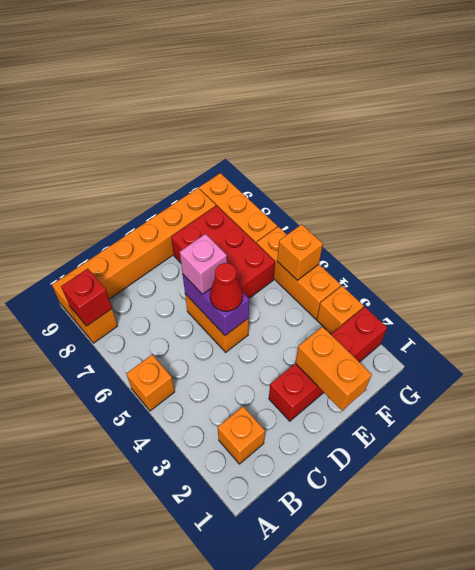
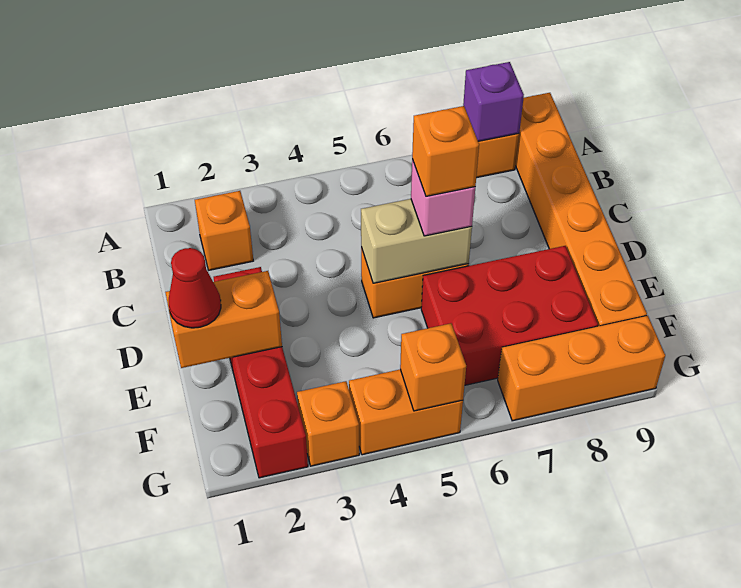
orange brick A5 level 1 -> orange brick D6 level 4
red brick A8 level 2 -> purple brick A8 level 2
purple brick D5:D6 level 2 -> tan brick D5:D6 level 2
red cone D5 level 3 -> red cone E1 level 3
orange brick G4:G6 level 1 -> orange brick G4:G5 level 1

